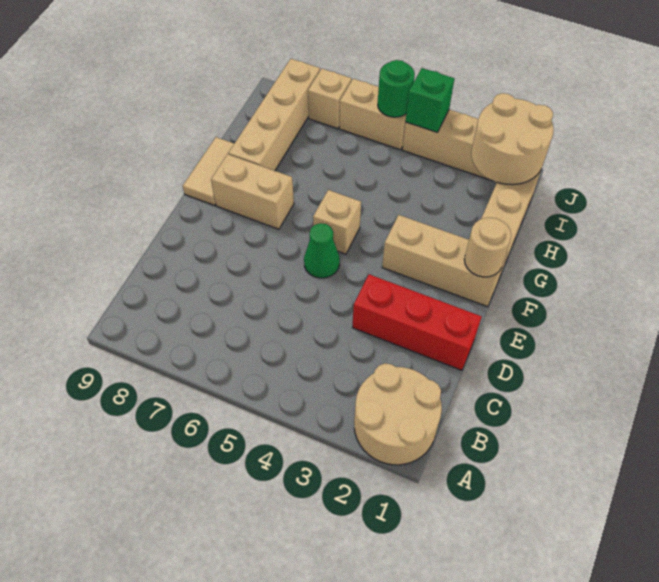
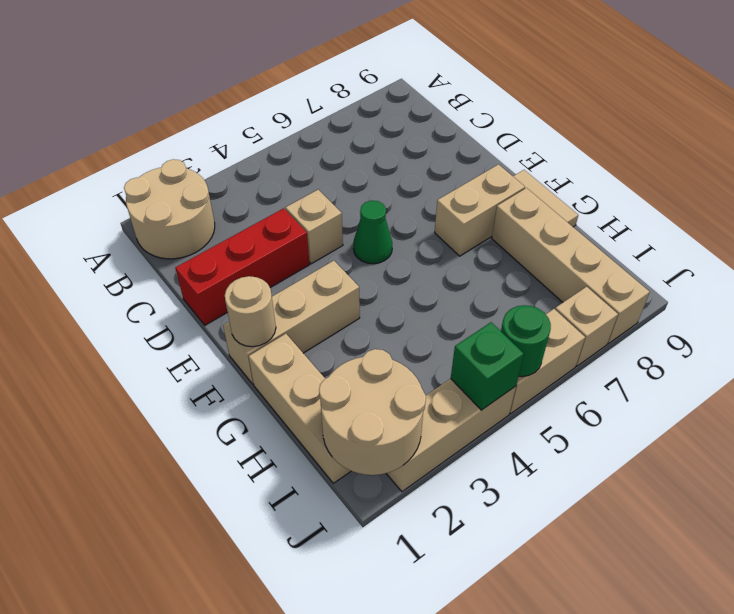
tan brick F5 level 1 -> tan brick D4 level 1

